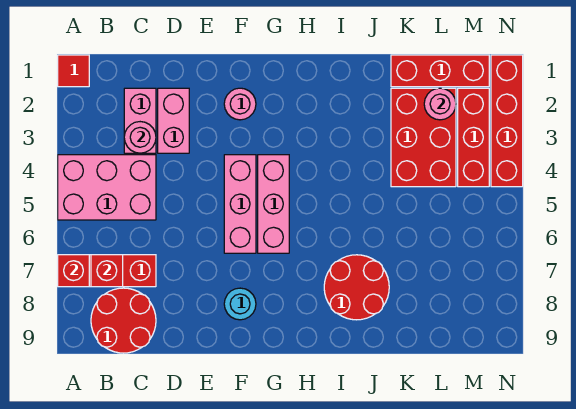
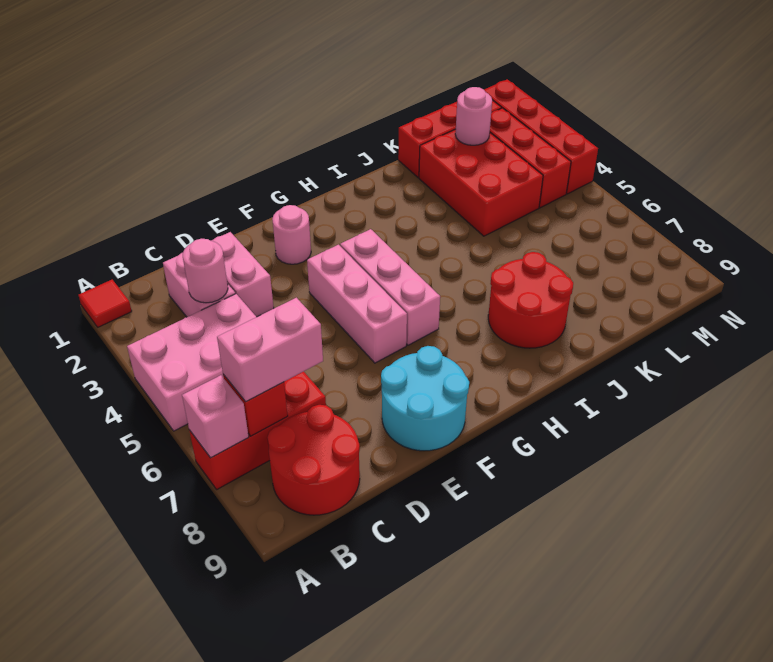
red brick A7 level 2 -> pink brick A7 level 2
none -> pink brick B7:C7 level 3
cyan round brick F8 level 1 -> cyan round brick E8:F9 level 1

